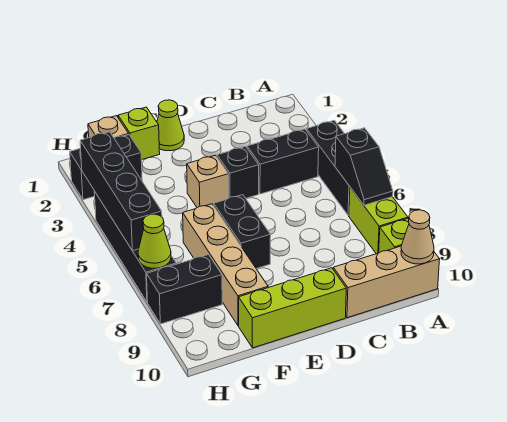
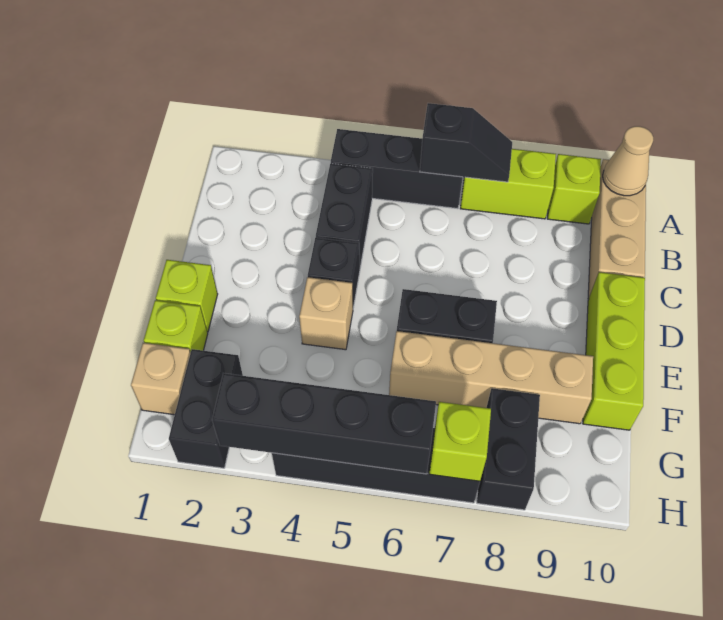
lime cone E1 level 1 -> lime brick E1 level 1
lime cone H7 level 2 -> lime brick H7 level 2

